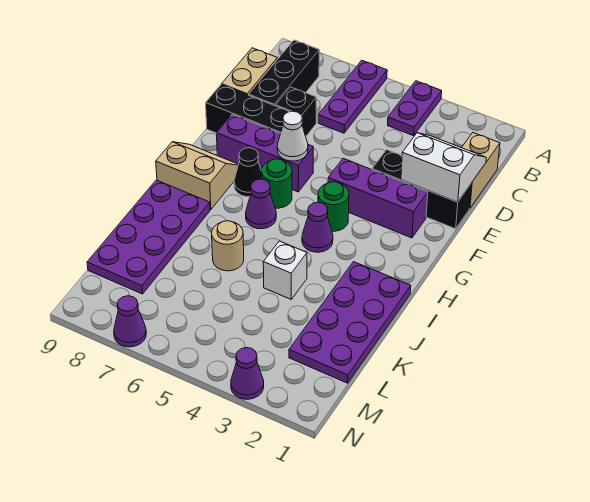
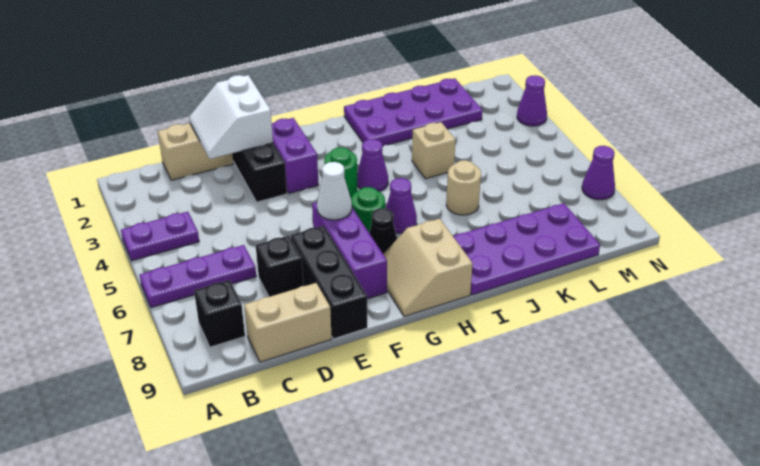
black brick B8:D8 level 1 -> black brick B8 level 1
purple brick F2:F4 level 1 -> purple brick F2:F3 level 1
white brick J4 level 1 -> tan brick J4 level 1

